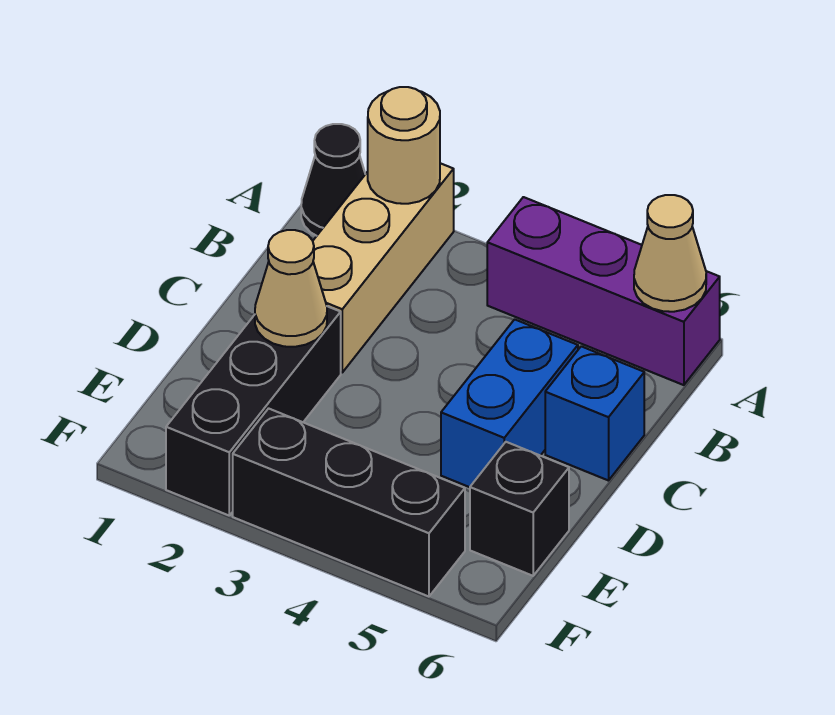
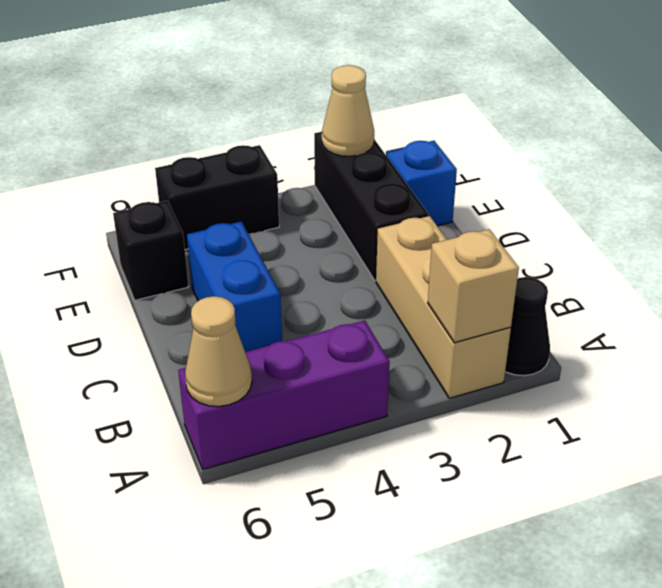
tan round brick A2 level 2 -> tan brick A2 level 2
blue brick C6 level 1 -> blue brick E1 level 1
tan cone D2 level 2 -> tan cone F2 level 2
black brick F3:F5 level 1 -> black brick F4:F5 level 1

